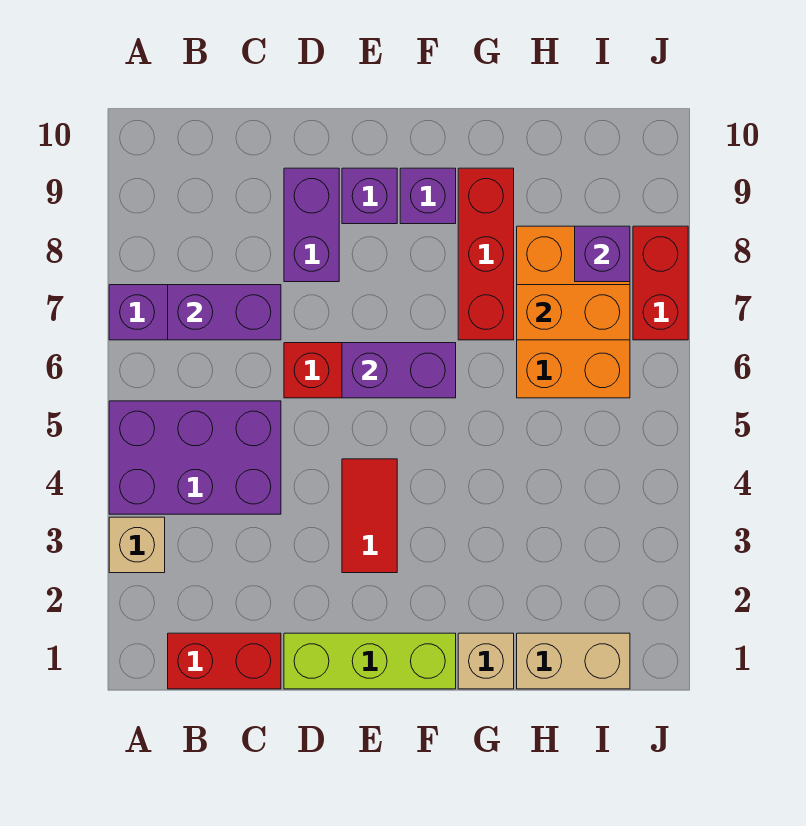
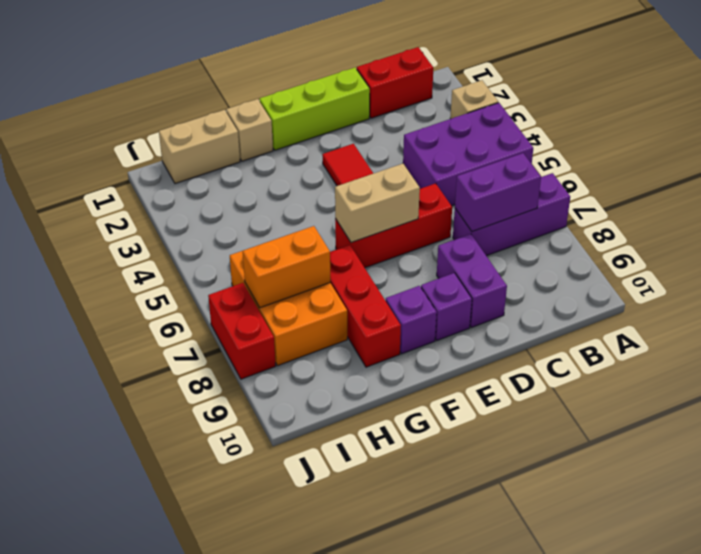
purple brick E6:F6 level 2 -> tan brick E6:F6 level 2
purple brick I8 level 2 -> none

